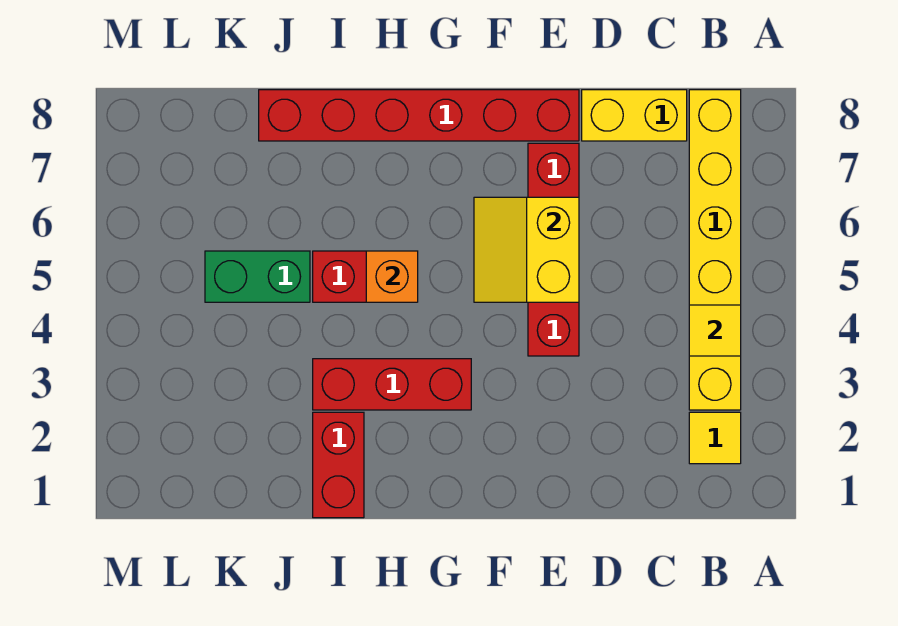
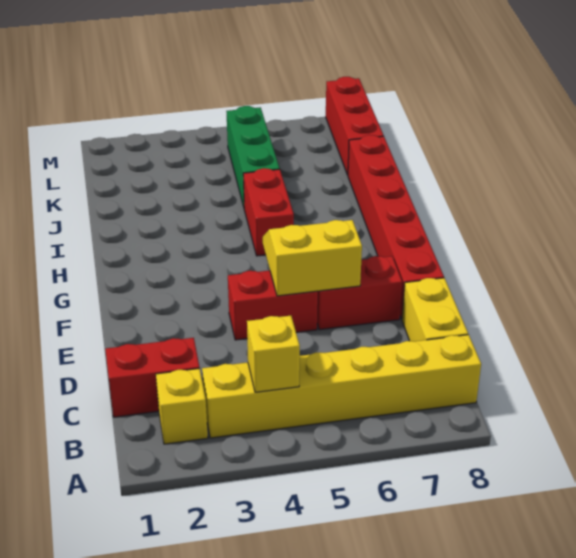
yellow tile B2 level 1 -> yellow brick B2 level 1
yellow tile B4 level 2 -> yellow brick B4 level 2
red brick G3:I3 level 1 -> red brick K8:M8 level 1
orange brick H5 level 2 -> none
red brick I1:I2 level 1 -> red brick C1:C2 level 1
green brick J5:K5 level 1 -> green brick J5:L5 level 1

